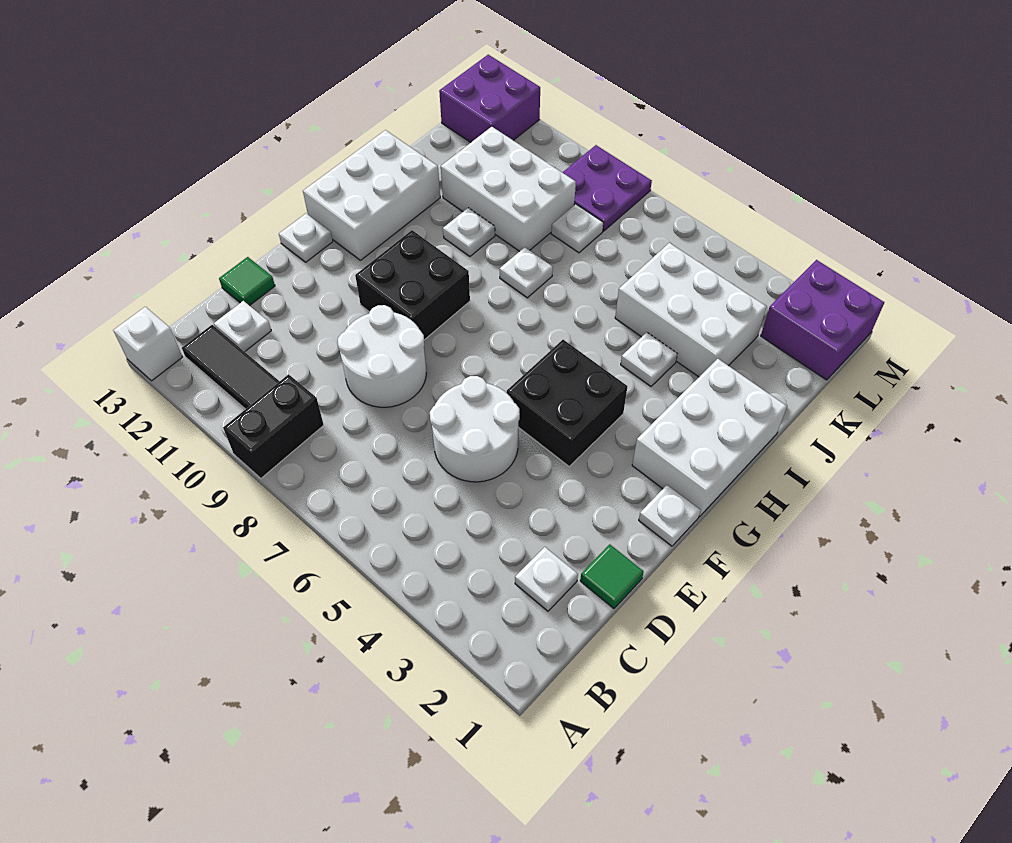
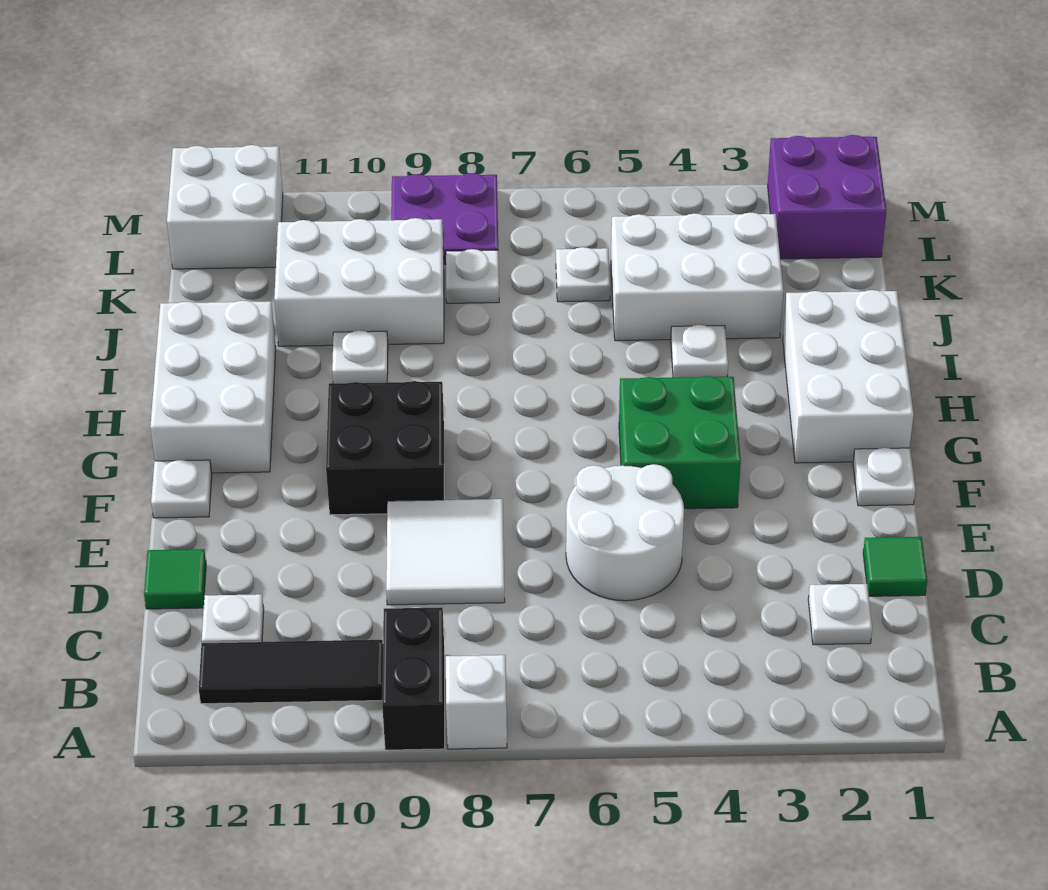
white brick A13 level 1 -> white brick A8 level 1
white round brick D8:E9 level 1 -> white tile D8:E9 level 1
black brick F4:G5 level 1 -> green brick F4:G5 level 1
white plate I8 level 1 -> white plate K6 level 1
purple brick L12:M13 level 1 -> white brick L12:M13 level 1

